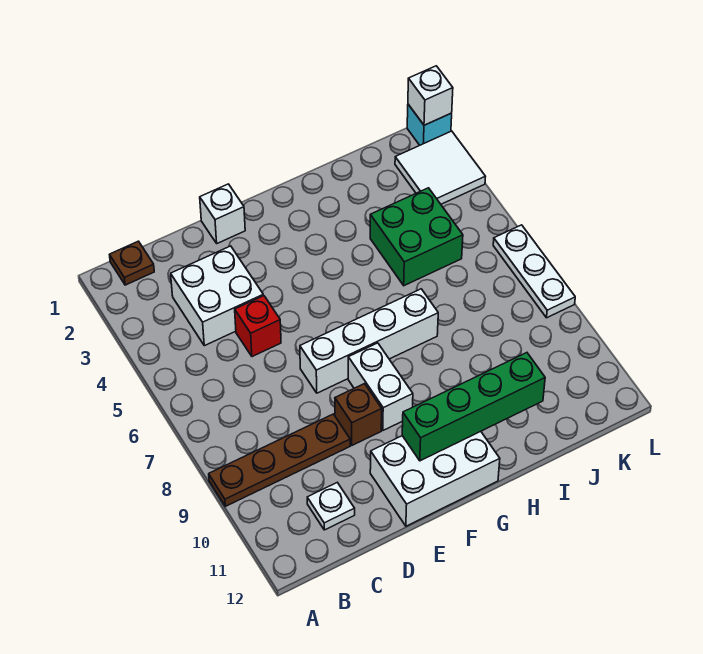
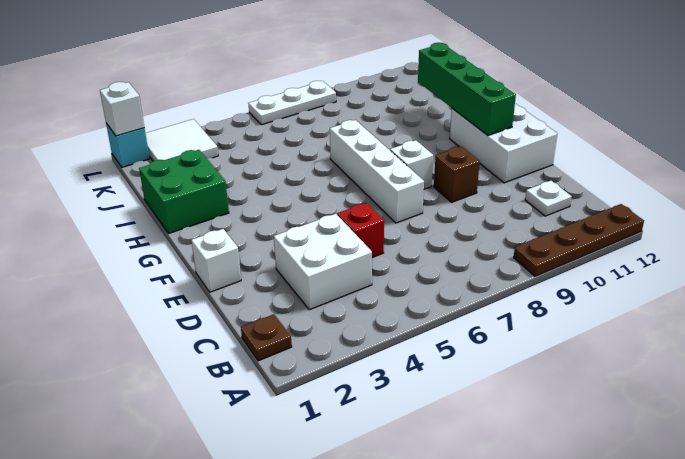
brown plate A9:D9 level 1 -> brown plate A9:A12 level 1
white brick F8:F9 level 1 -> white brick F8 level 1
green brick I4:J5 level 1 -> green brick H1:I2 level 1

